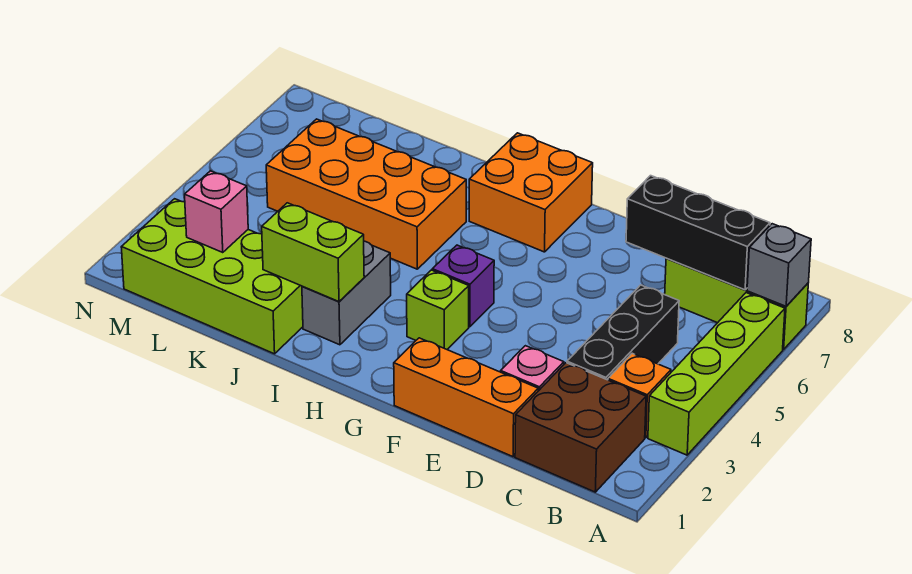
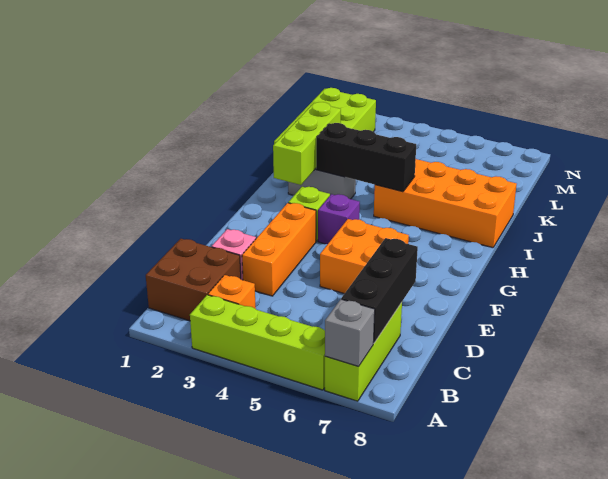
black brick C3:C5 level 1 -> black brick I3:I5 level 2
orange brick D1:F1 level 1 -> orange brick D3:F3 level 1
orange brick G7:H8 level 1 -> orange brick E5:F6 level 1
lime brick I2:J2 level 2 -> lime brick H2:J2 level 2
orange brick I5:L6 level 1 -> orange brick I5:J8 level 1
pink brick L2 level 2 -> none

